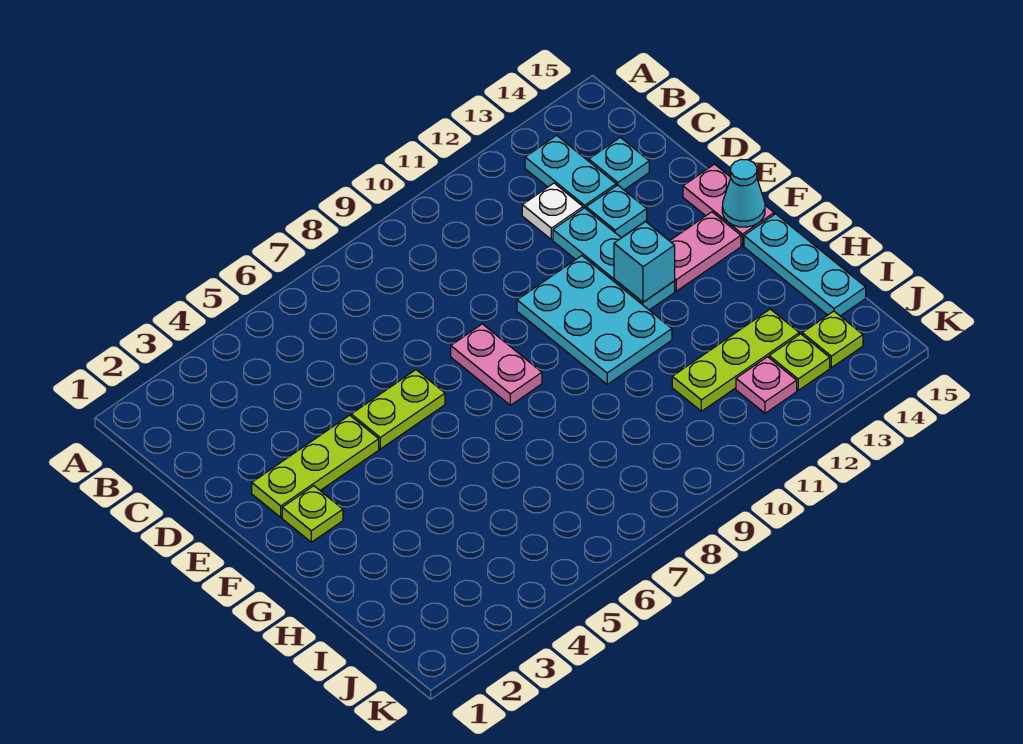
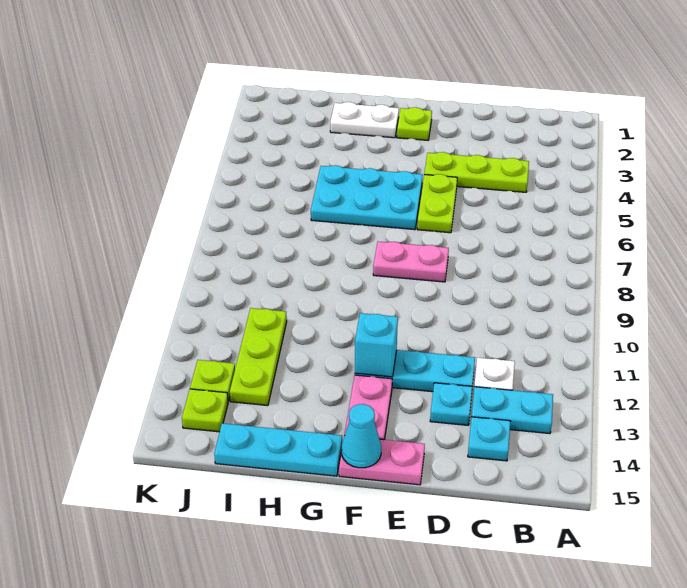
lime plate E2:E4 level 1 -> lime plate C4:E4 level 1
cyan plate E10:G11 level 1 -> cyan plate F5:H6 level 1
none -> white plate G2:H2 level 1
pink plate J12 level 1 -> none

